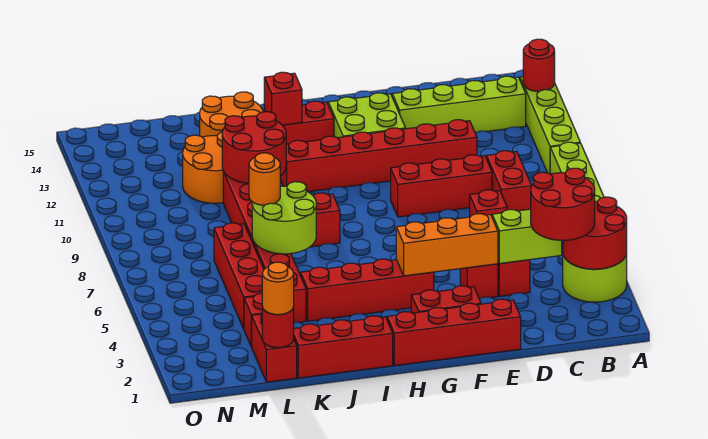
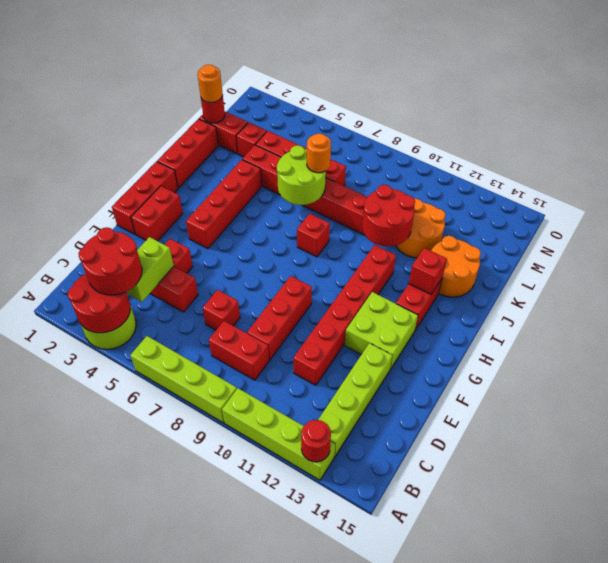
red brick E1:H1 level 1 -> red brick F1:H1 level 1
orange brick E4:G4 level 2 -> none

